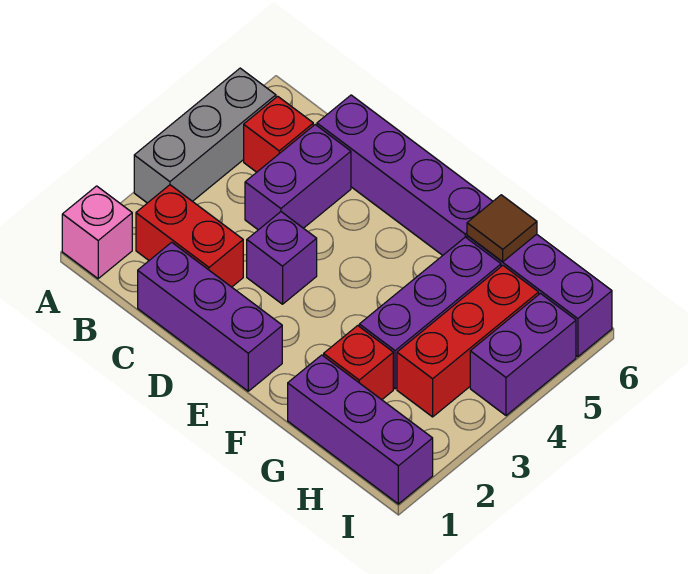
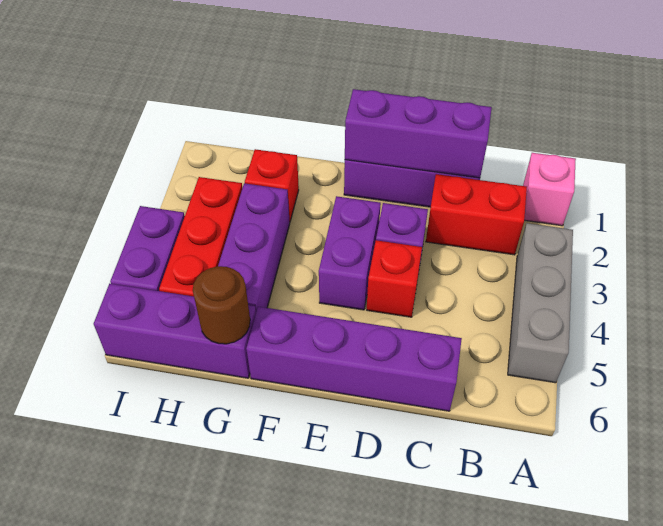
red brick B5 level 1 -> red brick D4 level 1
purple brick C4:C5 level 1 -> purple brick E3:E4 level 1
purple brick G1:I1 level 1 -> purple brick C1:E1 level 2
brown tile G6 level 2 -> brown round brick G6 level 2

